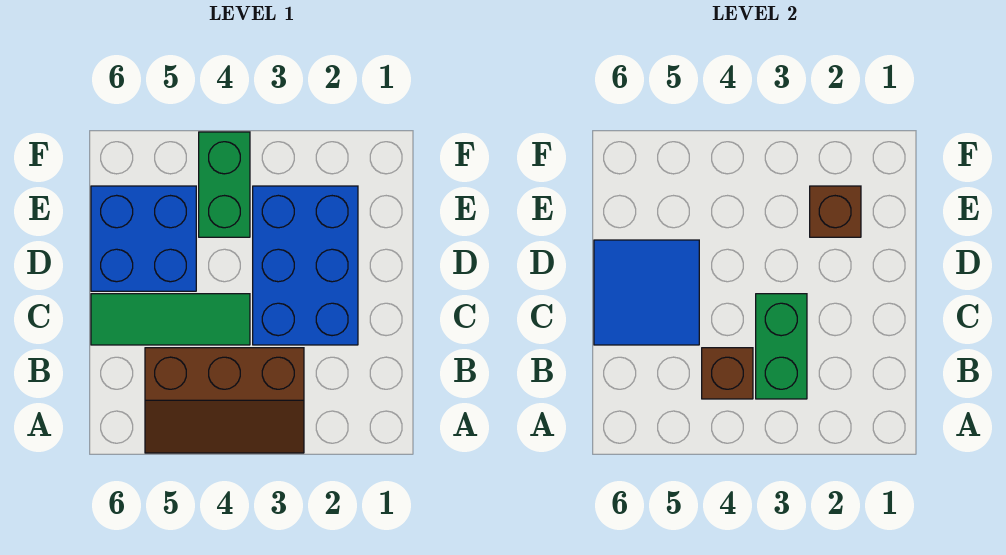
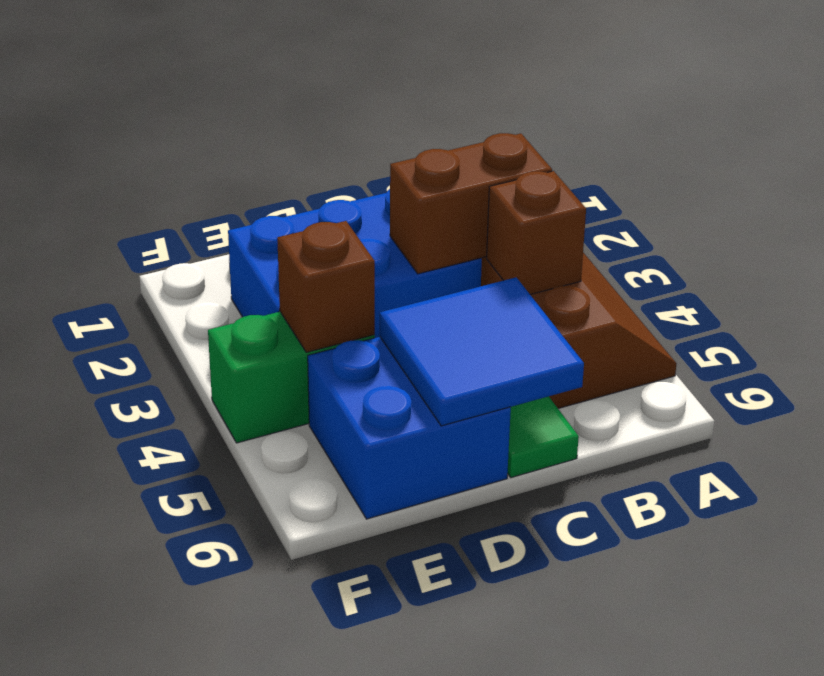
green brick B3:C3 level 2 -> brown brick B3:C3 level 2
brown brick E2 level 2 -> brown brick E4 level 2

